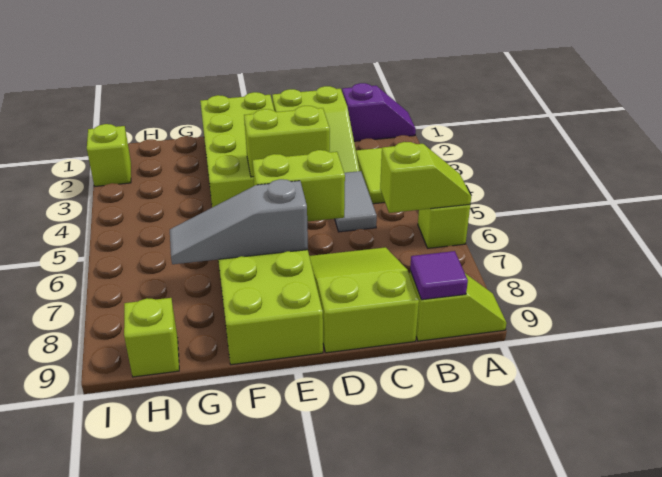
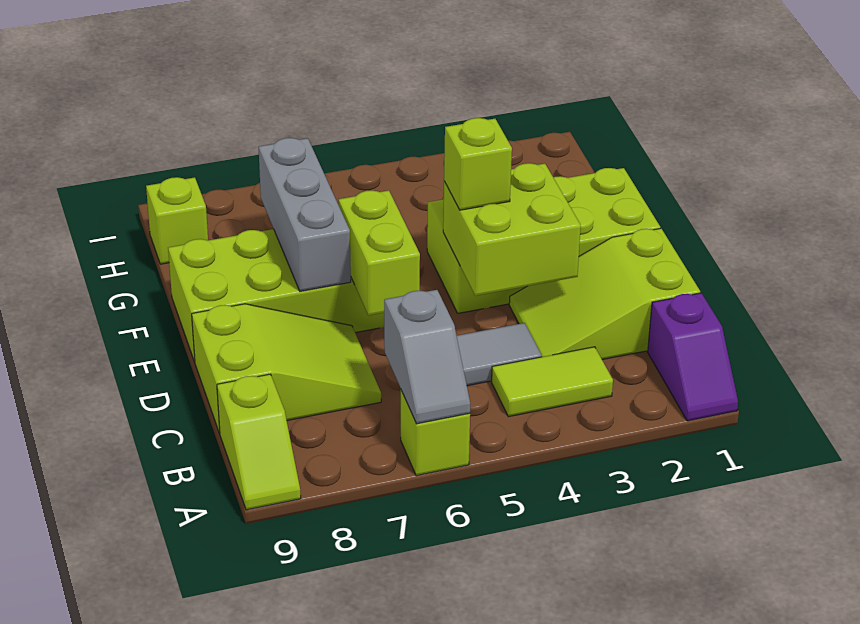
lime slope A6:B6 level 2 top B -> grey slope A6:B6 level 2 top B
purple tile B9 level 2 -> none
lime brick D4:E4 level 2 -> lime brick D3:E4 level 2
grey slope E7:G7 level 2 top E -> grey brick E7:G7 level 2
lime brick I2 level 1 -> lime brick E4 level 3

